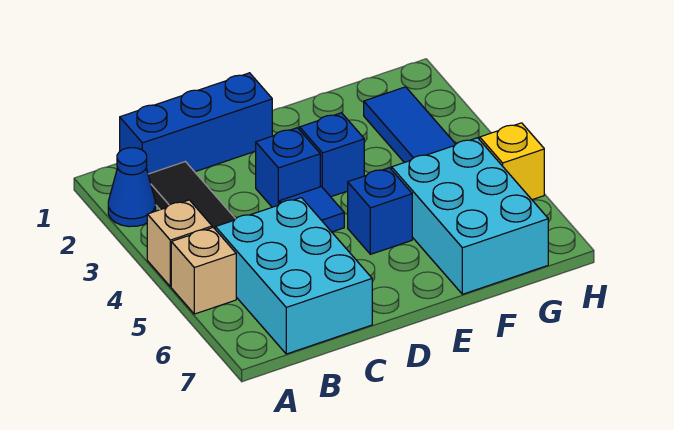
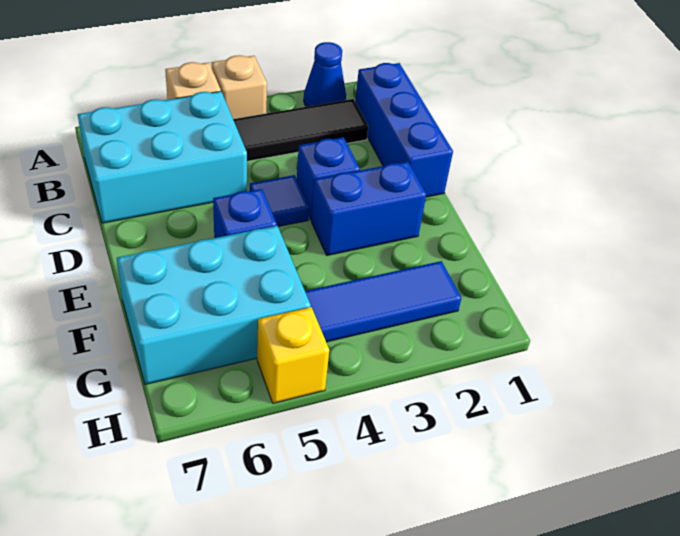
blue brick E3 level 1 -> blue brick E2:E3 level 1

